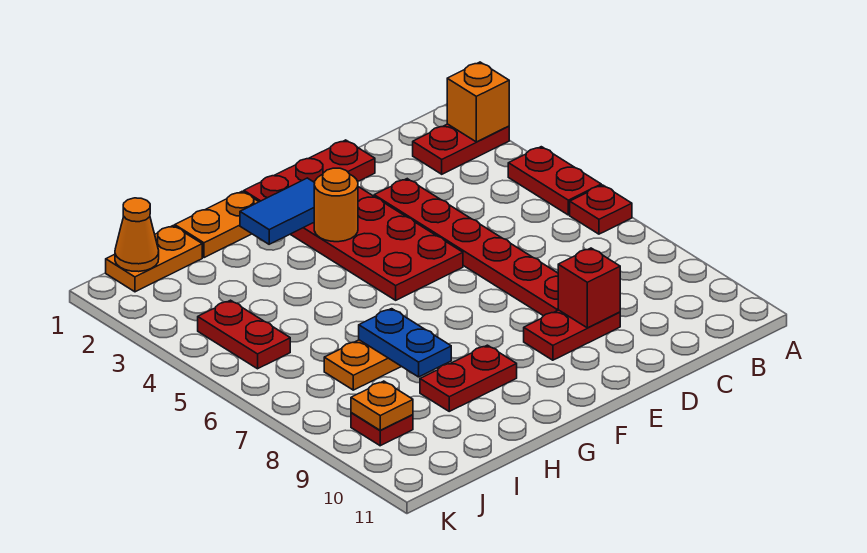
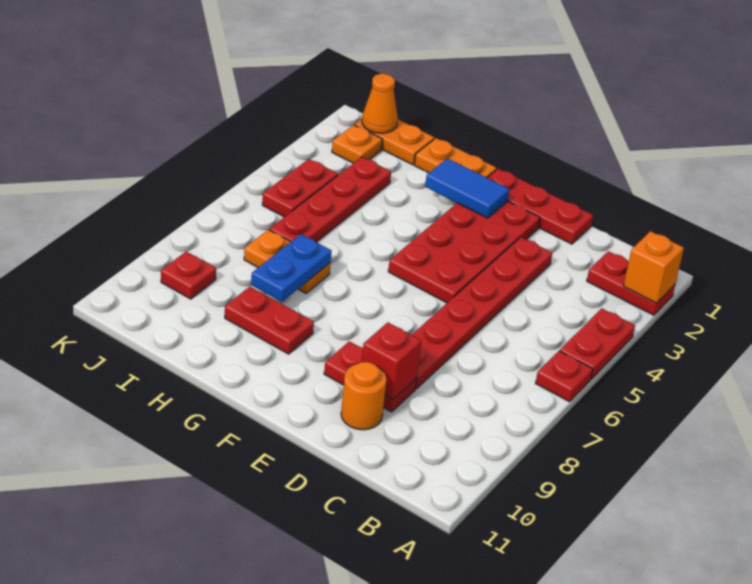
orange round brick F3 level 2 -> orange round brick D10 level 1
none -> red plate I3:I6 level 1
orange plate J9 level 2 -> orange plate J2 level 1

